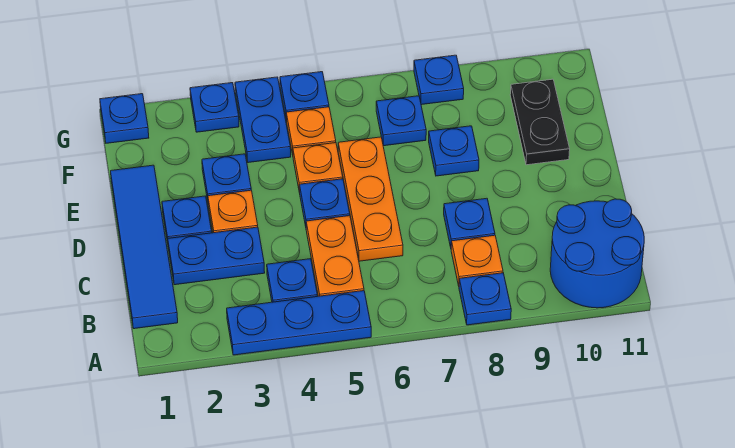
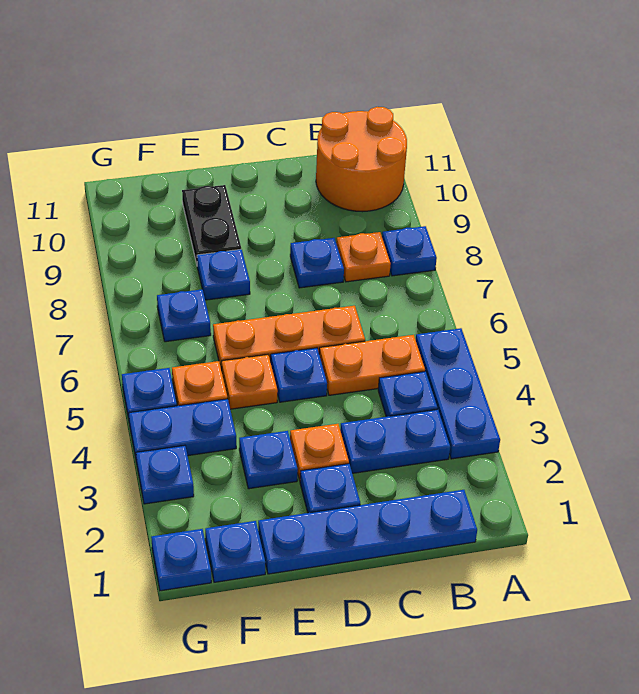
blue round brick A10:B11 level 1 -> orange round brick A10:B11 level 1
blue tile B1:E1 level 1 -> blue plate B1:E1 level 1
blue plate C2:C3 level 1 -> blue plate B3:C3 level 1
black plate E10:F10 level 1 -> black plate E9:E10 level 1
blue plate G8 level 1 -> blue plate F1 level 1

